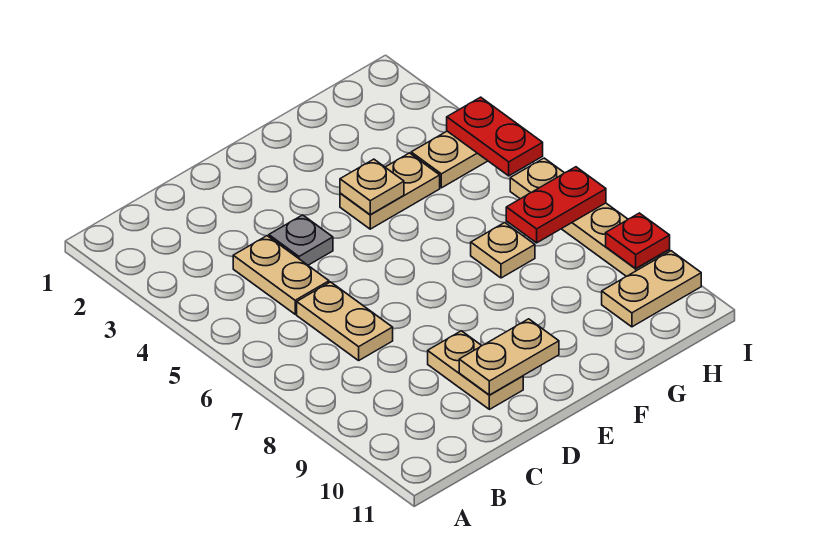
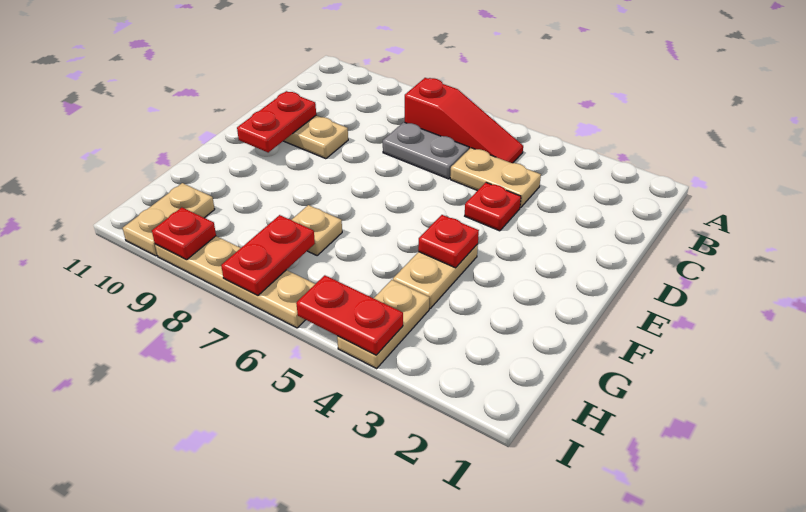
none -> red slope B5:B7 level 1 top 7
tan plate C6:C7 level 1 -> grey plate C6:C7 level 1
grey plate D4 level 1 -> red plate D4 level 1
tan plate D10:E10 level 2 -> red plate D10:E10 level 2
tan plate F4 level 2 -> red plate F4 level 2

